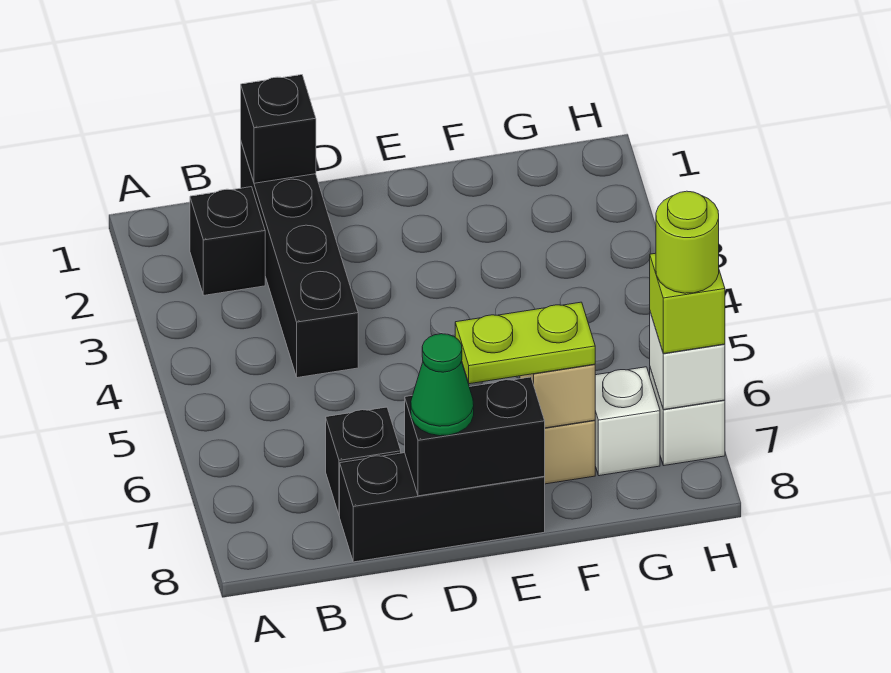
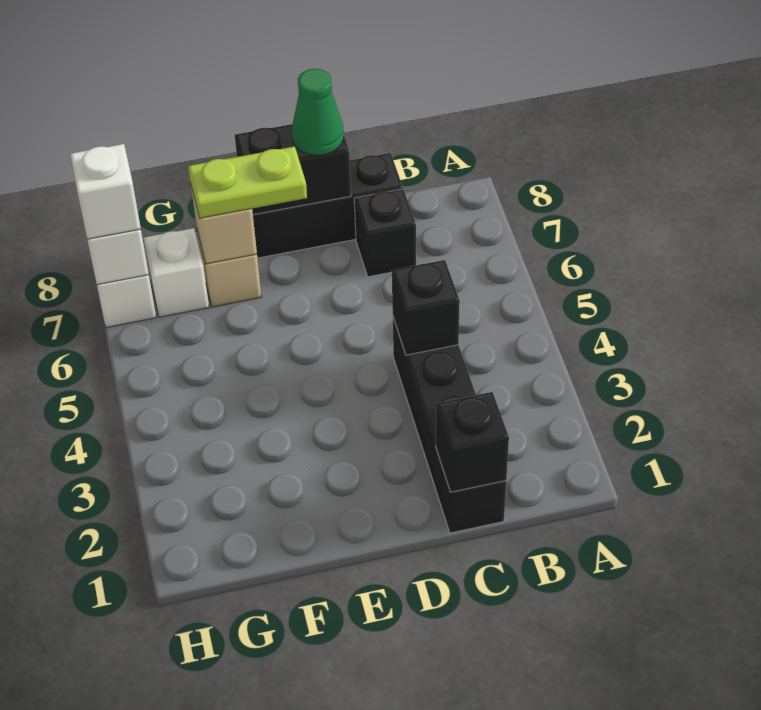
black brick B2 level 1 -> black brick C4 level 2
lime brick H7 level 3 -> white brick H7 level 3
lime round brick H7 level 4 -> none

